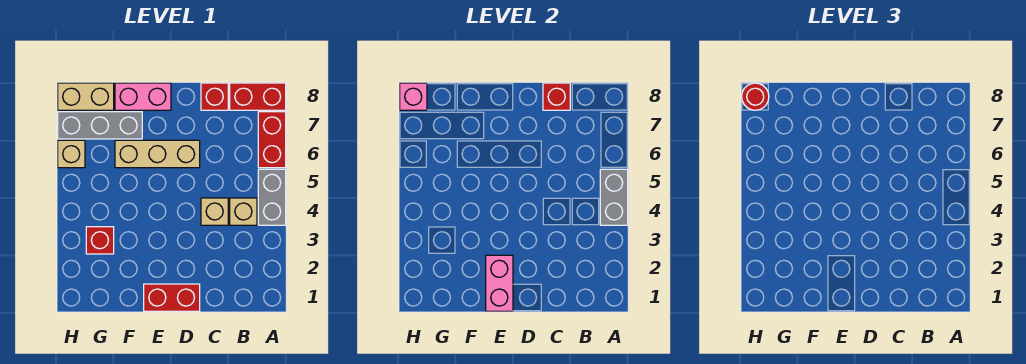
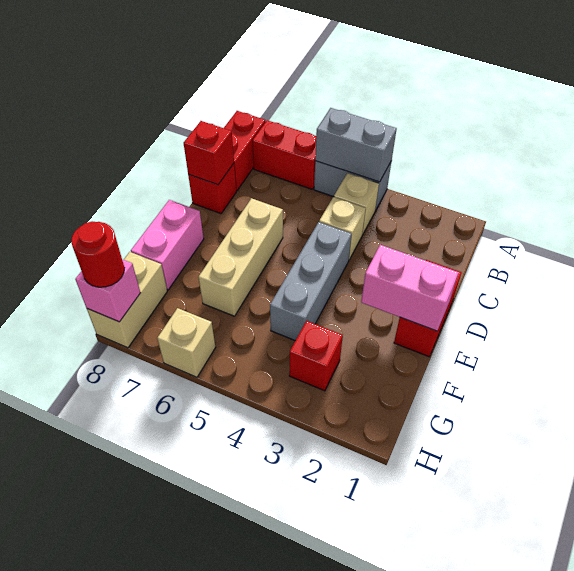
grey brick F7:H7 level 1 -> grey brick D4:F4 level 1

